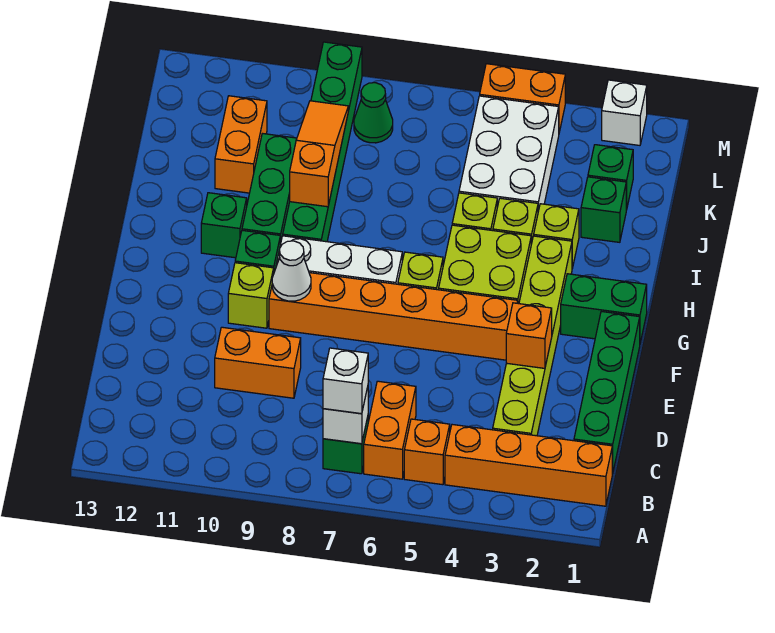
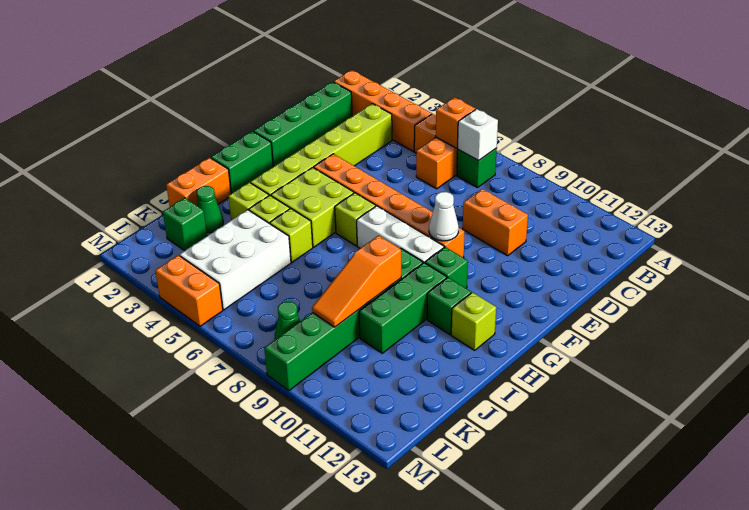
white brick B7 level 3 -> none
orange brick E3 level 2 -> orange brick B6 level 2
lime brick F10 level 1 -> lime brick H12 level 1
green brick G1:G2 level 1 -> green brick G1:H1 level 1
green brick J2 level 1 -> green cone J2 level 1
orange brick J11:K11 level 1 -> orange brick I1:J1 level 1
white brick M2 level 1 -> none

